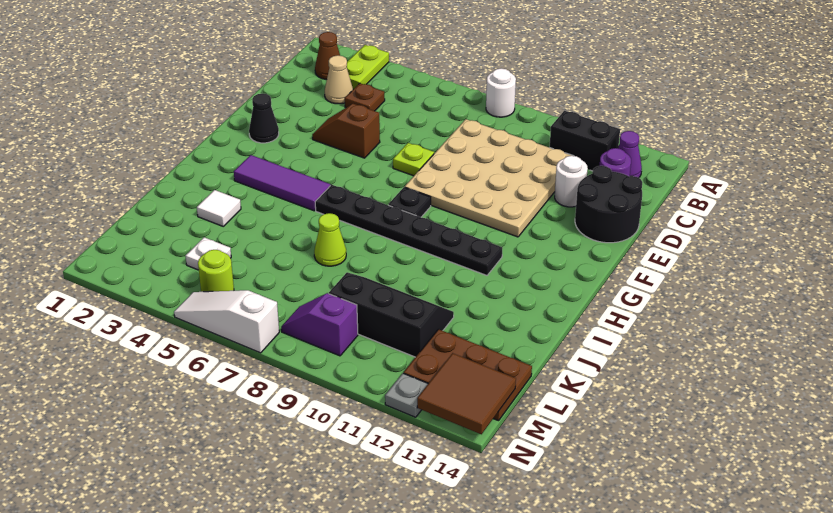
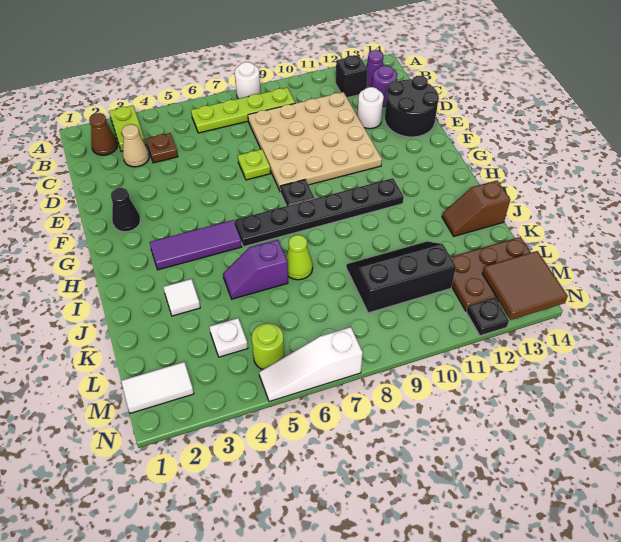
none -> lime plate B6:B9 level 1
black brick B11:B12 level 1 -> black brick B12 level 1
brown slope E4:E5 level 1 top 5 -> brown slope J13:J14 level 1 top 14
none -> white tile M1:M2 level 1
purple slope M8:M9 level 1 top 9 -> purple slope J5:J6 level 1 top 6
grey plate N12 level 1 -> black plate N12 level 1

